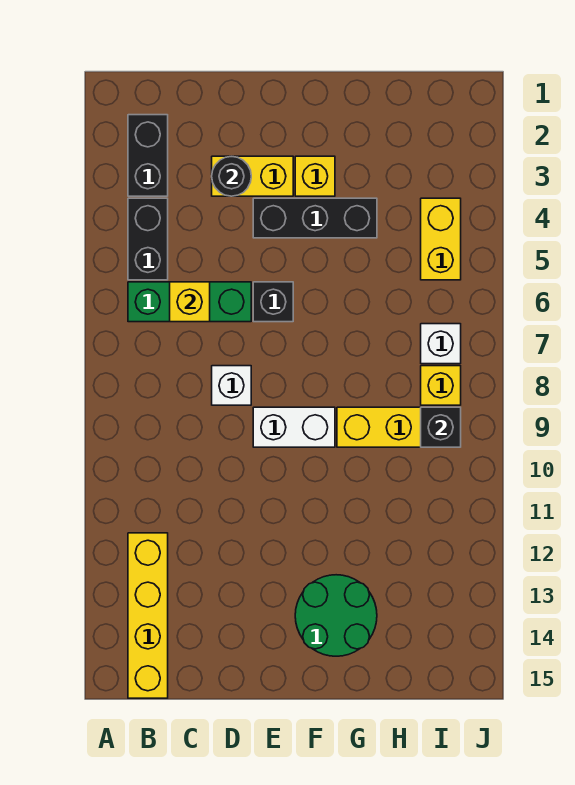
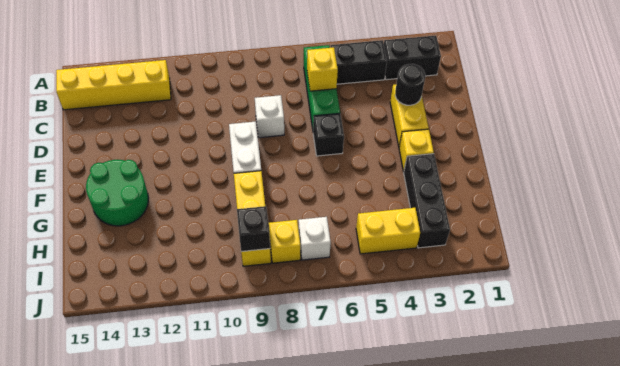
black brick E4:G4 level 1 -> black brick G3:I3 level 1

